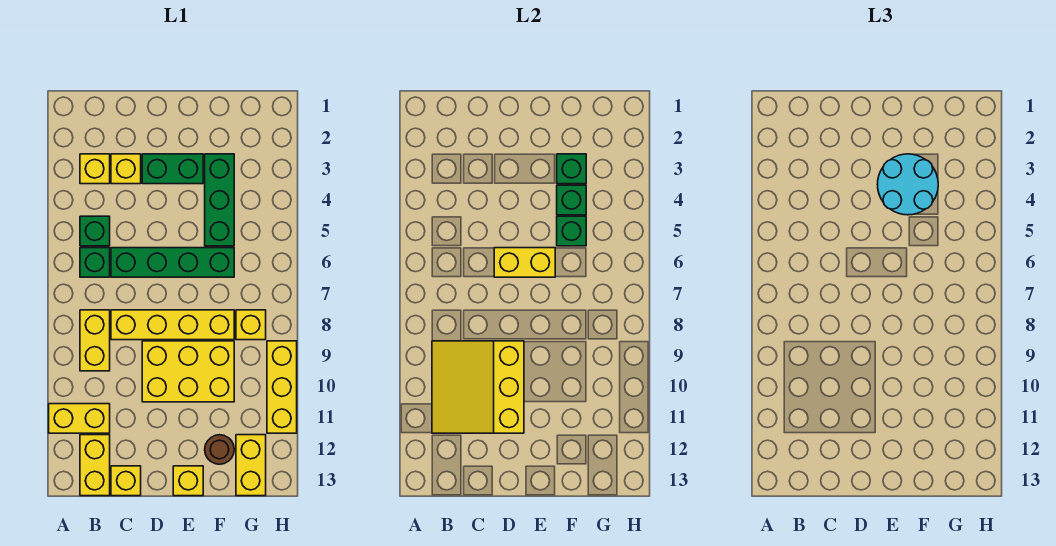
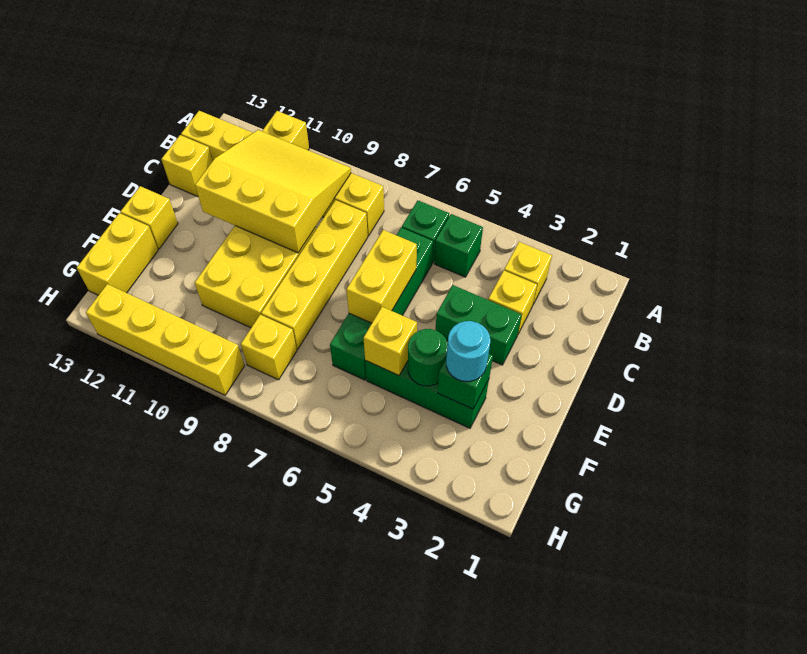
green brick D3:E3 level 1 -> green brick D3:D4 level 1
cyan round brick E3:F4 level 3 -> cyan round brick F3 level 3
green brick F4 level 2 -> green round brick F4 level 2
green brick F5 level 2 -> yellow brick F5 level 2
brown round brick F12 level 1 -> none
yellow brick G12:G13 level 1 -> yellow brick F13:G13 level 1
yellow brick H9:H11 level 1 -> yellow brick H9:H12 level 1

